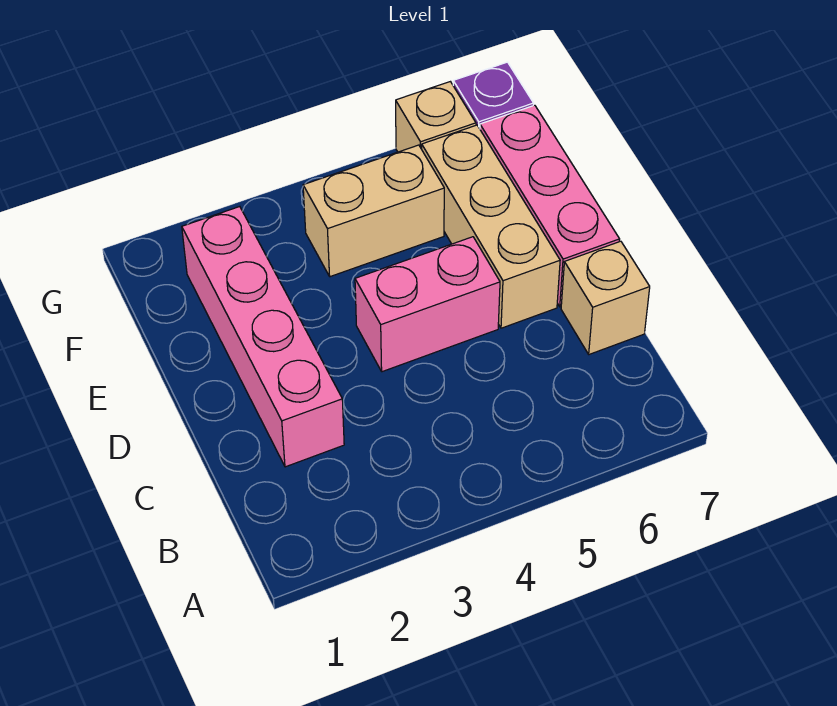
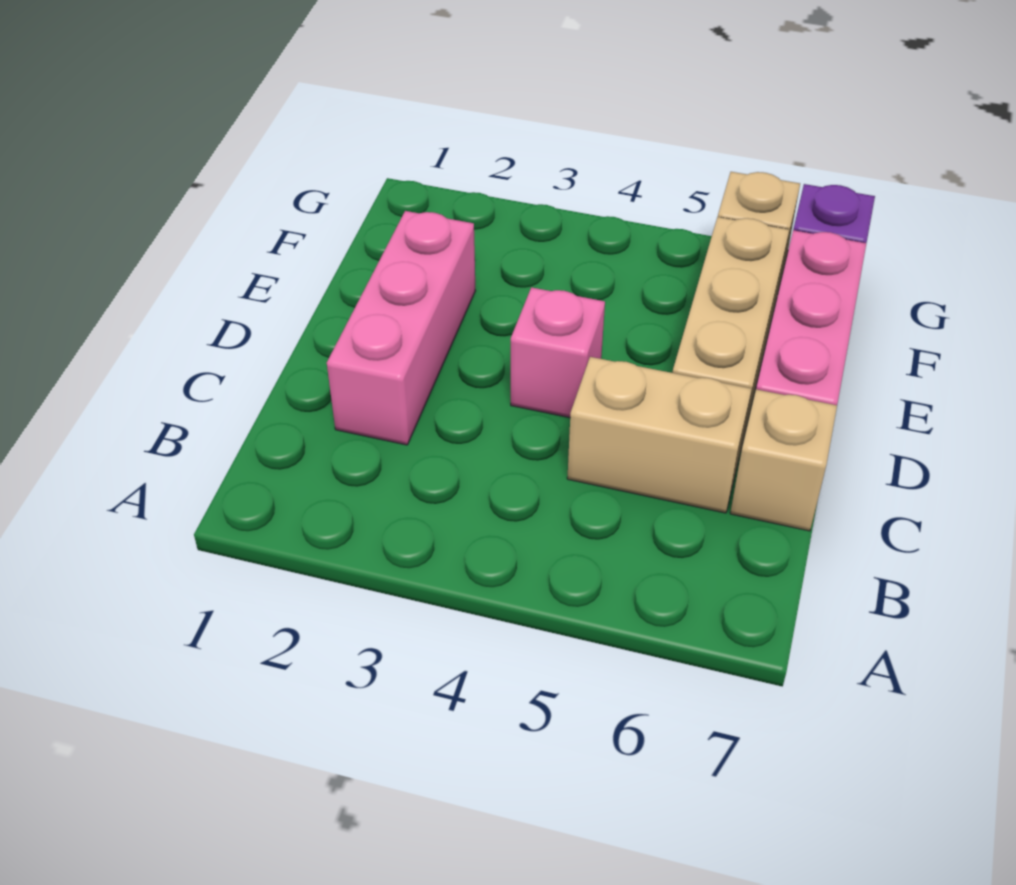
pink brick C2:F2 level 1 -> pink brick C2:E2 level 1
pink brick D4:D5 level 1 -> pink brick D4 level 1
tan brick F4:F5 level 1 -> tan brick C5:C6 level 1

